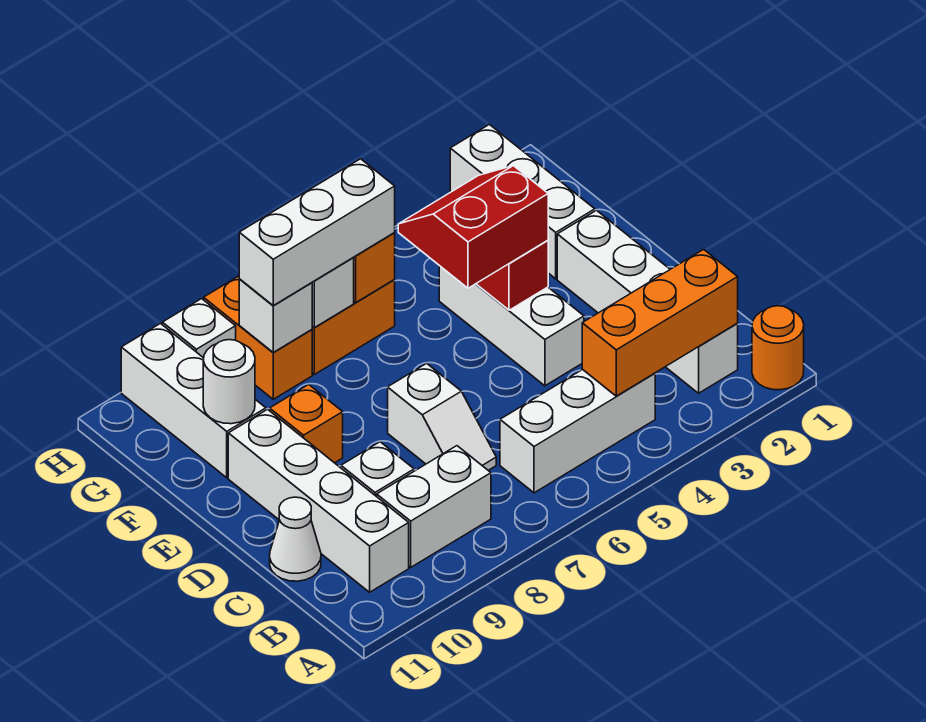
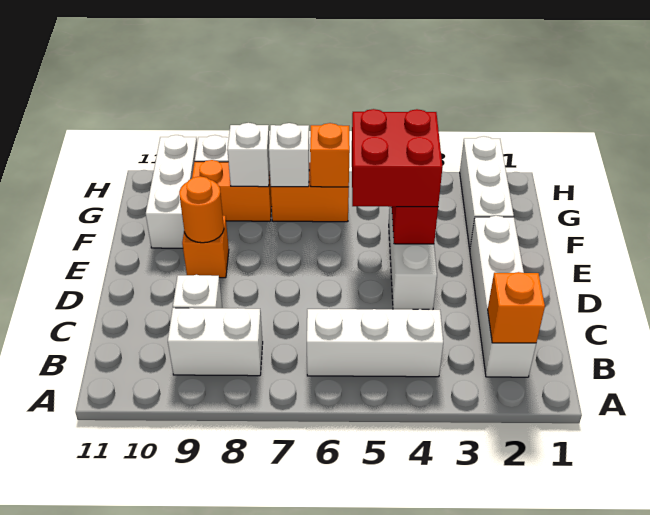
orange round brick A1 level 1 -> orange round brick E9 level 2
orange brick B2:B4 level 2 -> orange brick B2 level 2
white brick B10:E10 level 1 -> none
white slope C7:D7 level 1 top D -> none
white cone C11 level 1 -> none
red slope E4:F5 level 3 top E -> red brick E4:F5 level 3
white round brick F10 level 2 -> none
white brick G6:G8 level 3 -> none
orange brick G8:H8 level 1 -> orange brick G8:G9 level 1

